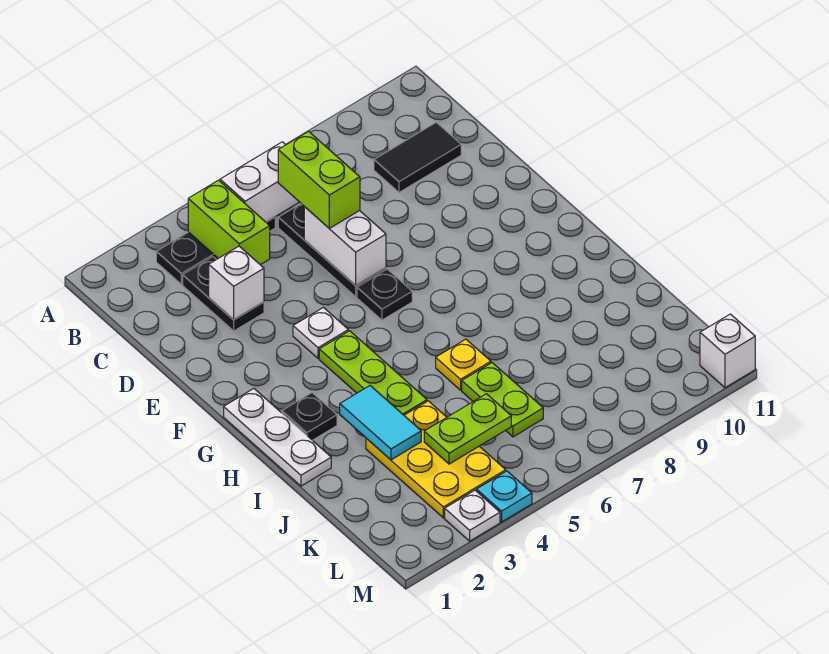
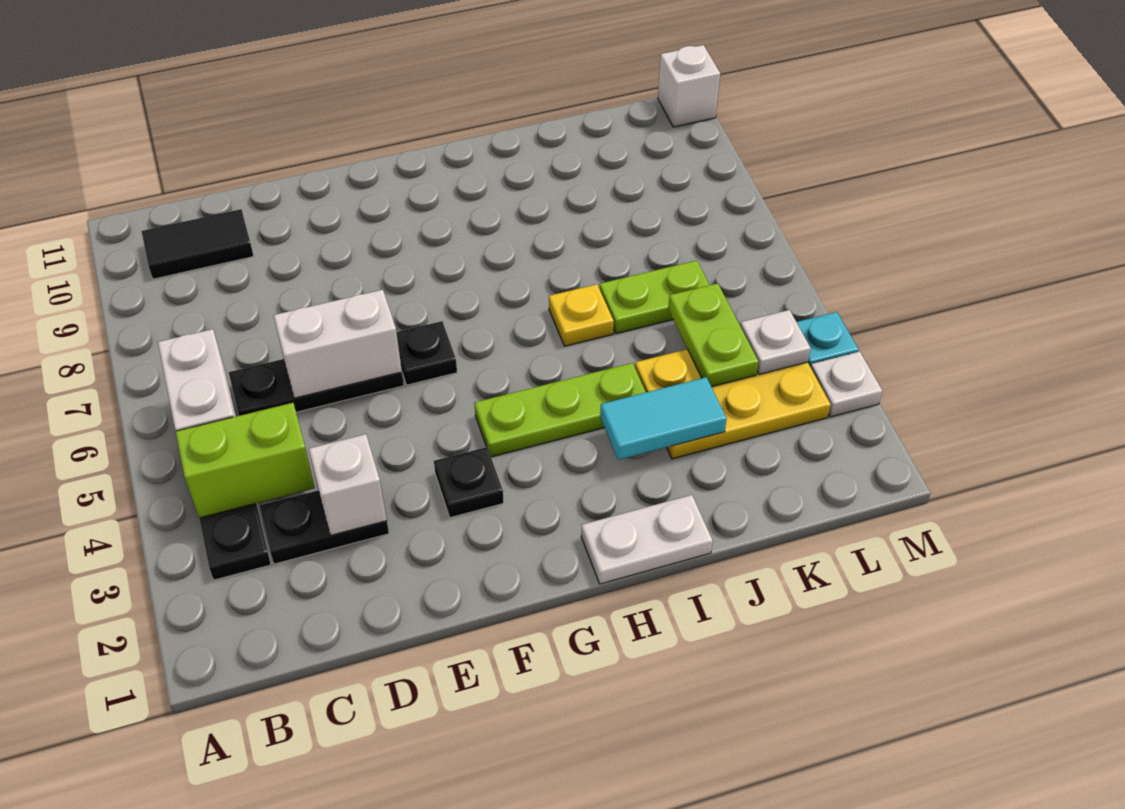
lime brick C6:D6 level 3 -> none
black tile C9:C10 level 1 -> black tile B10:C10 level 1
white plate F4 level 1 -> white plate L4 level 2
white plate G1:I1 level 1 -> white plate H1:I1 level 1
black plate H2 level 1 -> black plate F3 level 1

